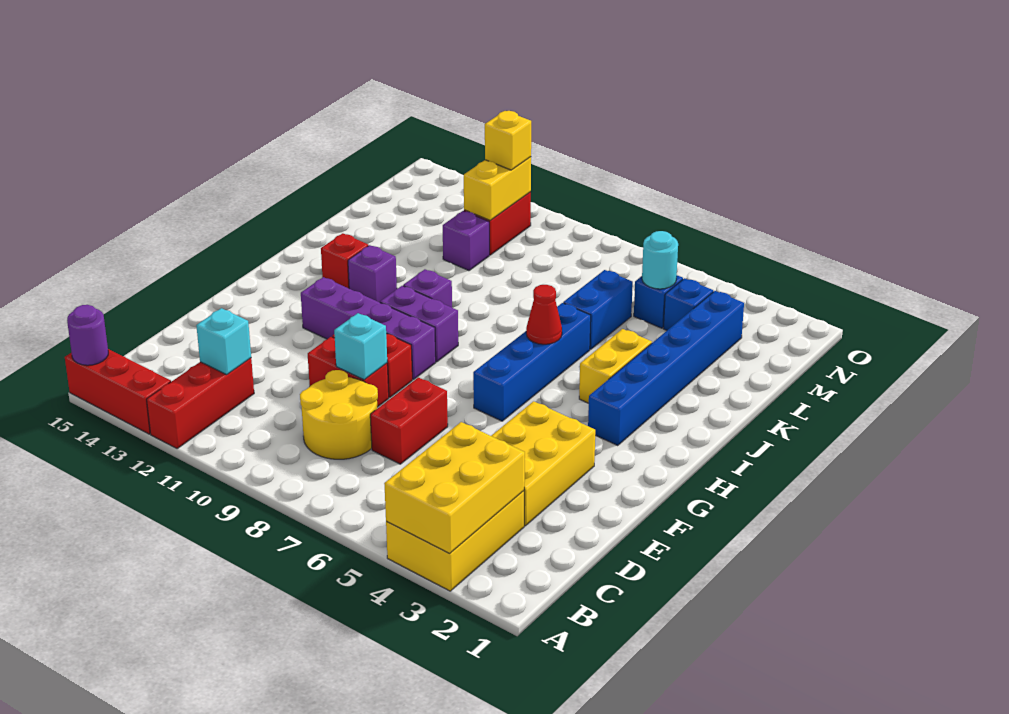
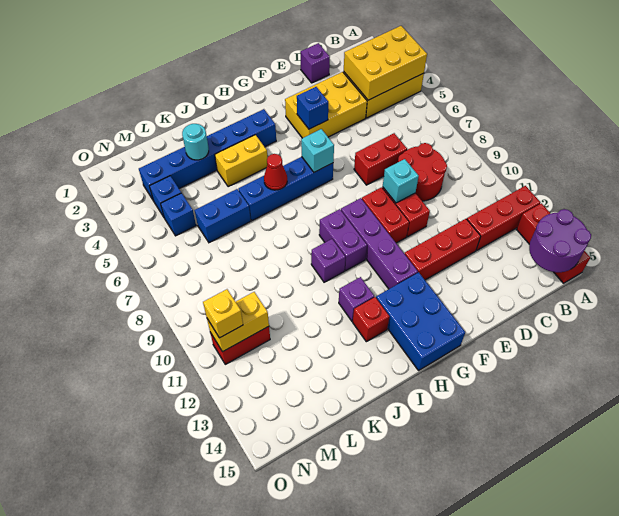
purple round brick A15 level 2 -> purple round brick A14:B15 level 2
yellow round brick C8:D9 level 1 -> red round brick C8:D9 level 1
cyan brick C12 level 2 -> cyan brick G6 level 2
none -> red brick D12:F12 level 1
none -> blue brick F4 level 2
none -> blue brick G13:H15 level 1
purple brick L11 level 1 -> purple brick D1 level 1
cyan round brick M5 level 2 -> cyan round brick K3 level 2

